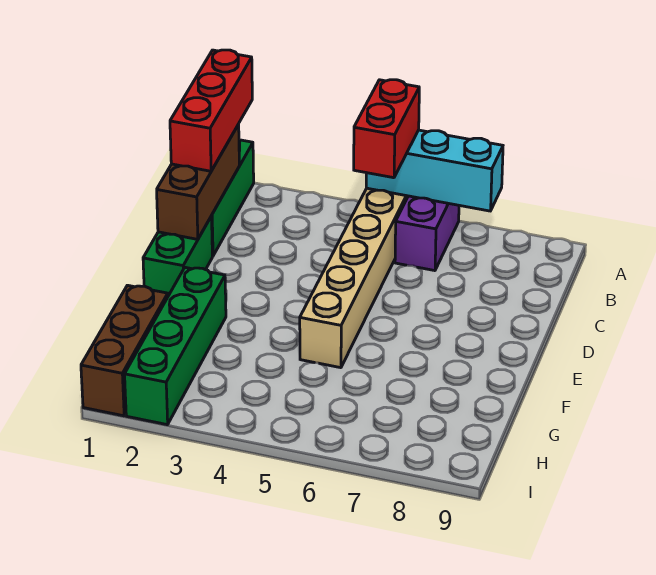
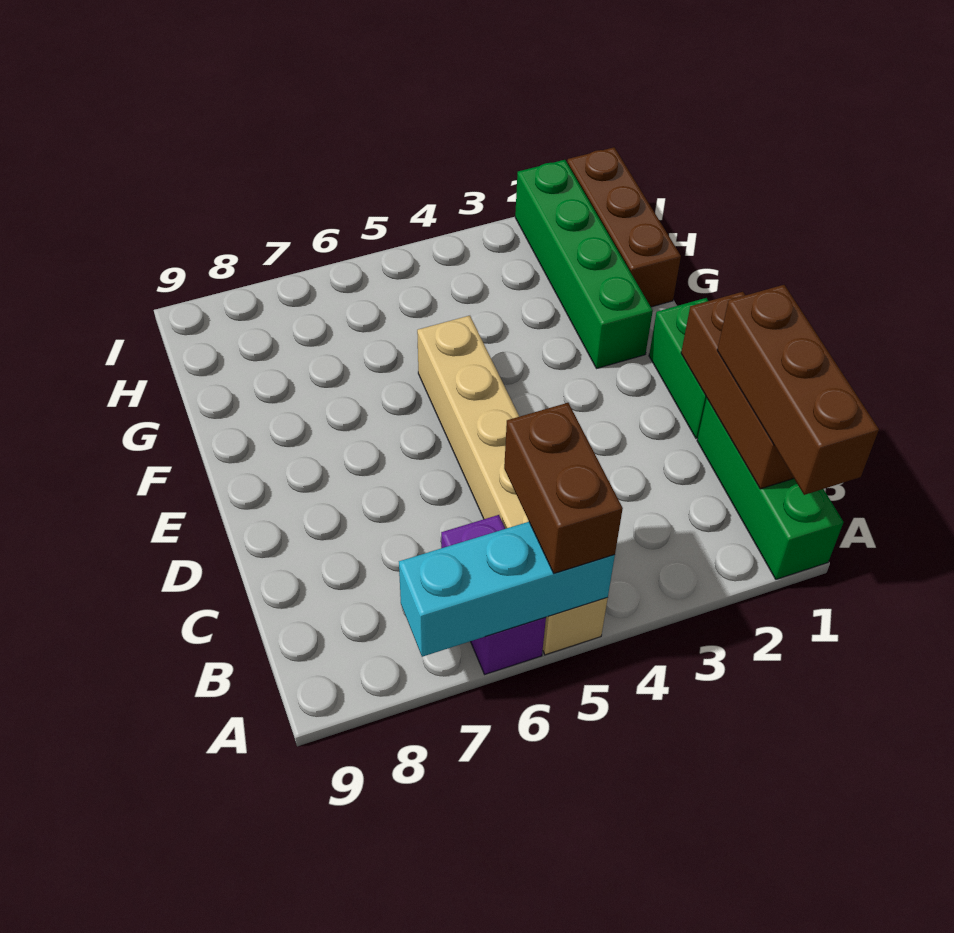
red brick A1:C1 level 3 -> brown brick A1:C1 level 3
red brick A5:B5 level 3 -> brown brick A5:B5 level 3

